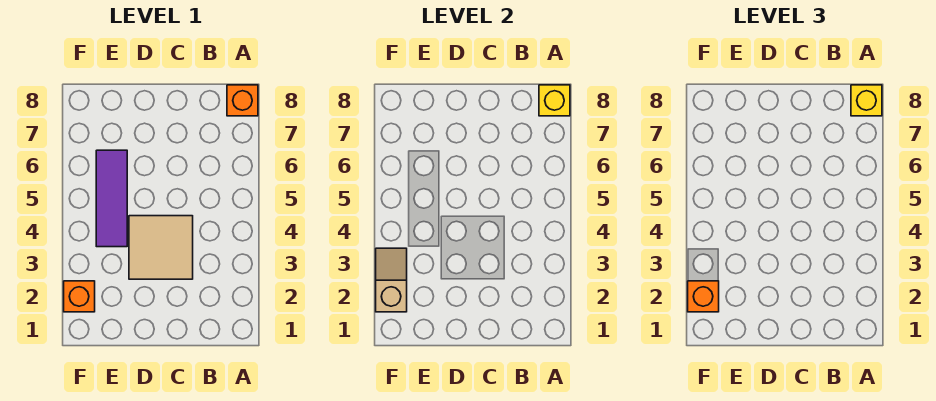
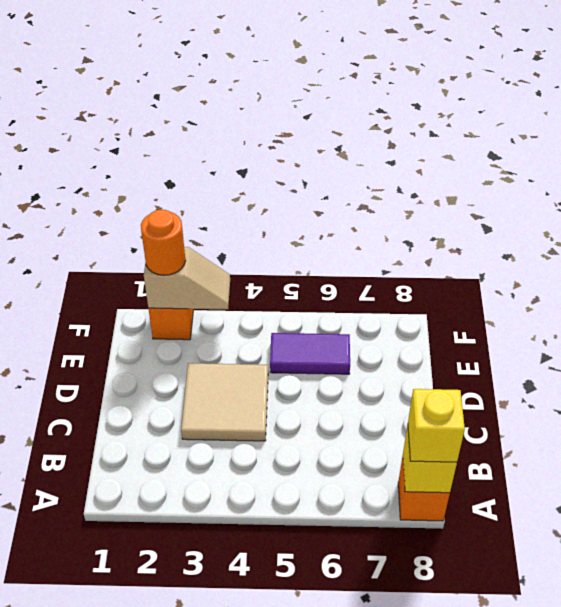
purple tile E4:E6 level 1 -> purple tile E5:E6 level 1
orange brick F2 level 3 -> orange round brick F2 level 3

